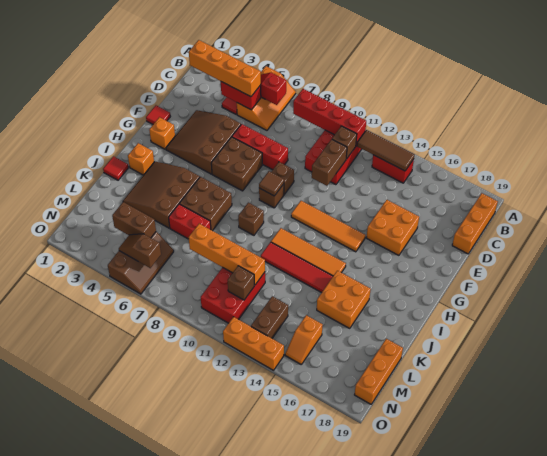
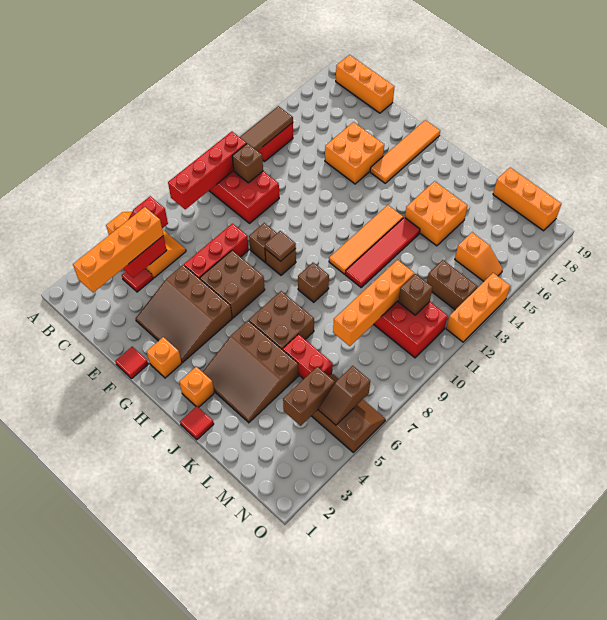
brown brick D11:E11 level 2 -> none
orange tile G11:G14 level 1 -> orange tile G16:G19 level 1
red brick K6:K7 level 1 -> red brick K6:L6 level 1

